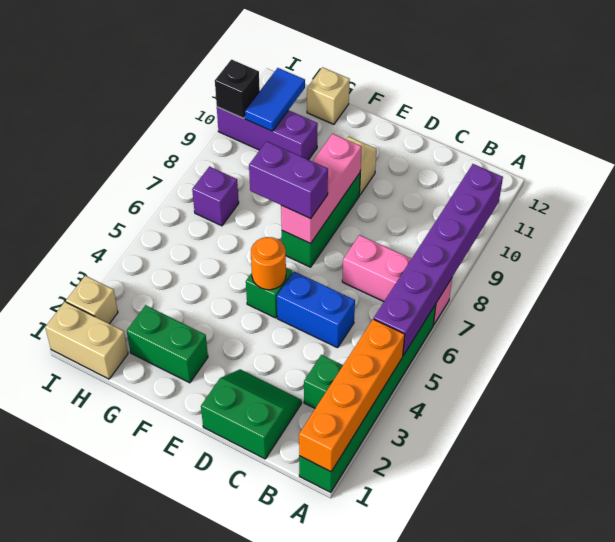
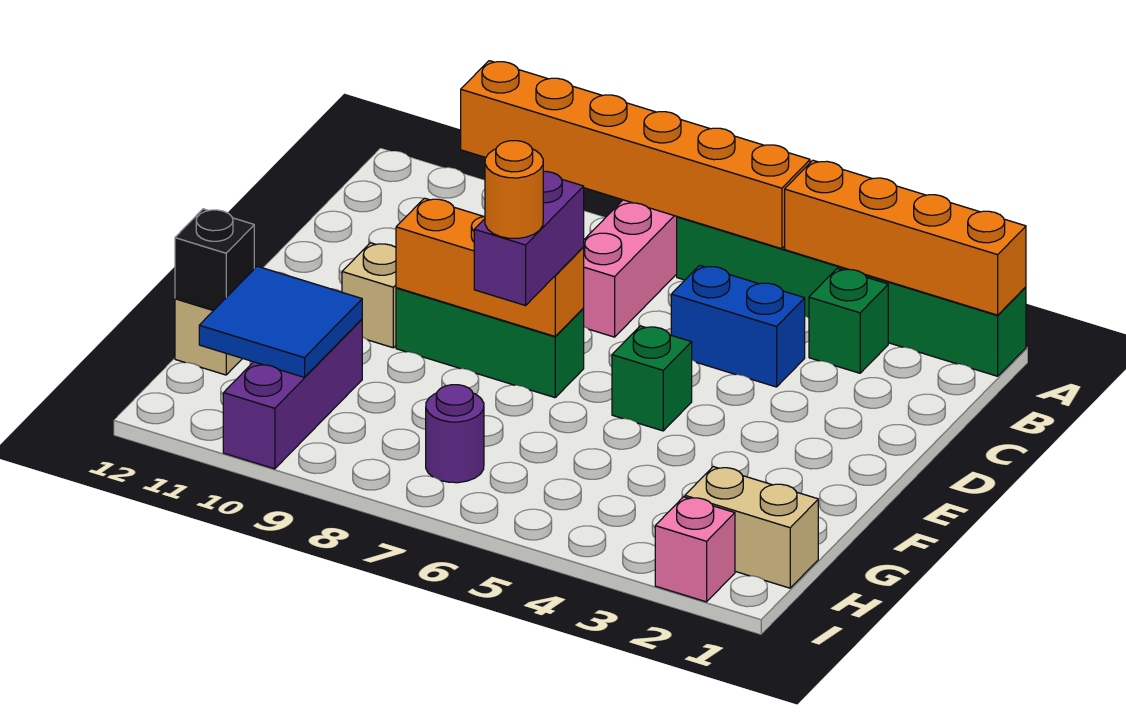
purple brick A5:A10 level 2 -> orange brick A5:A10 level 2
green slope C1:D2 level 1 top 1 -> none
blue brick C5:D5 level 1 -> blue brick C4:C5 level 1
orange round brick E5 level 2 -> orange round brick F7 level 4
pink brick E7:E9 level 2 -> orange brick E7:E9 level 2
green brick F2:G2 level 1 -> none
tan brick H1:I1 level 1 -> tan brick H1:H2 level 1
purple brick H7 level 1 -> purple round brick H7 level 1
blue tile H10:H11 level 2 -> blue tile G10:H11 level 2
tan brick I2 level 1 -> pink brick I2 level 1
black brick I10 level 2 -> black brick G12 level 2

